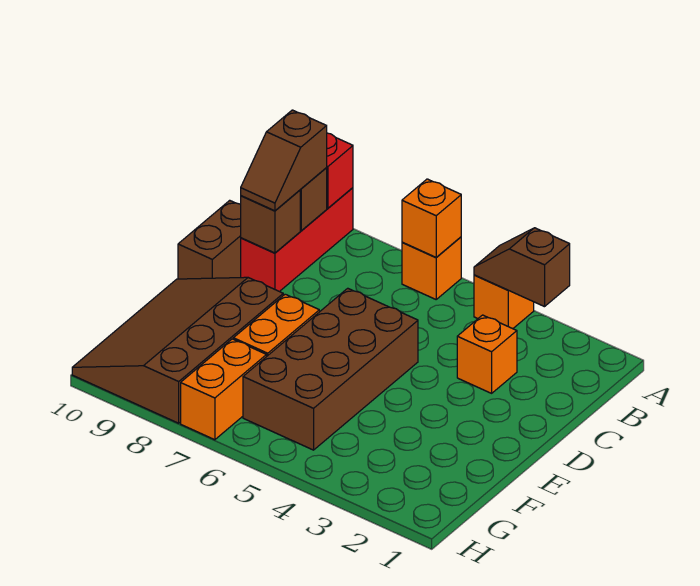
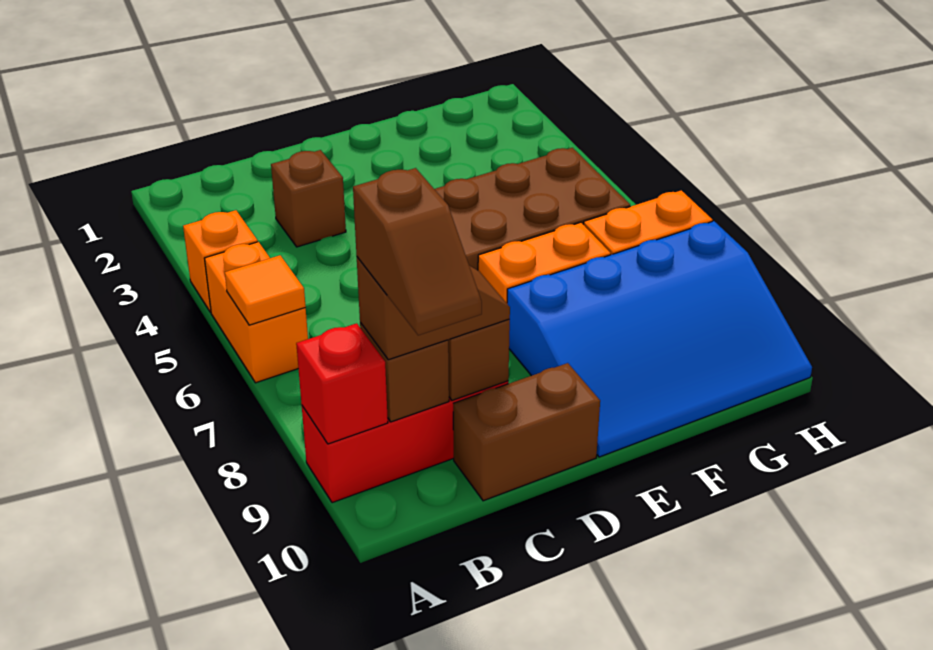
brown slope A3:A4 level 2 top 3 -> brown slope B9:B10 level 4 top 9
orange brick A6 level 1 -> orange brick A5:A6 level 1
orange brick A6 level 2 -> orange tile A6 level 2
orange brick C3 level 1 -> brown brick C3 level 1
brown slope E8:H10 level 1 top 8 -> blue slope E8:H10 level 1 top 8

